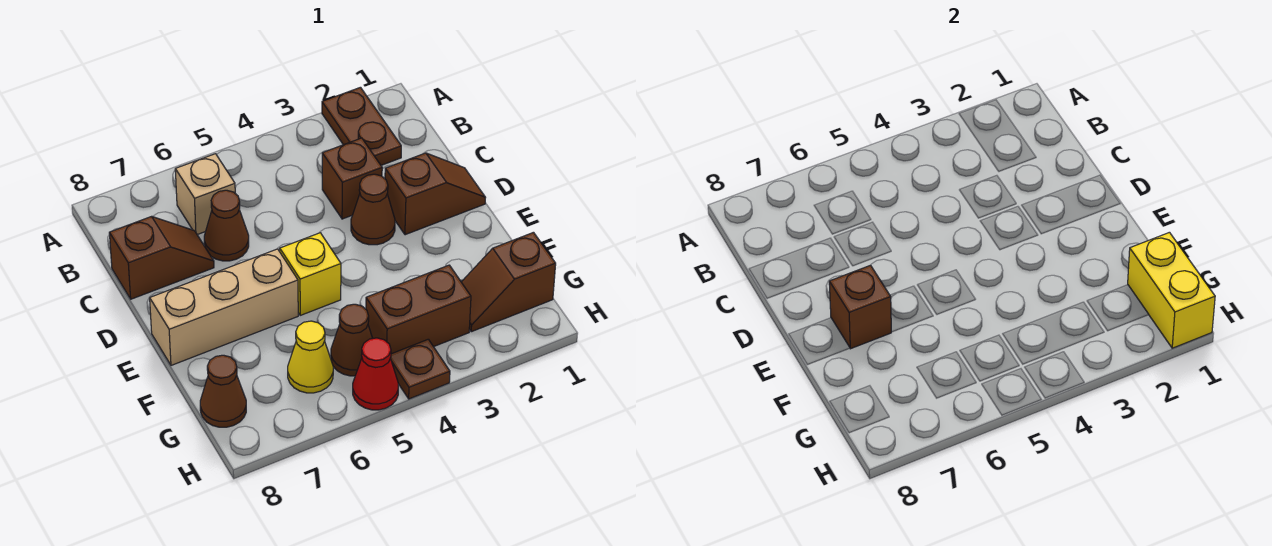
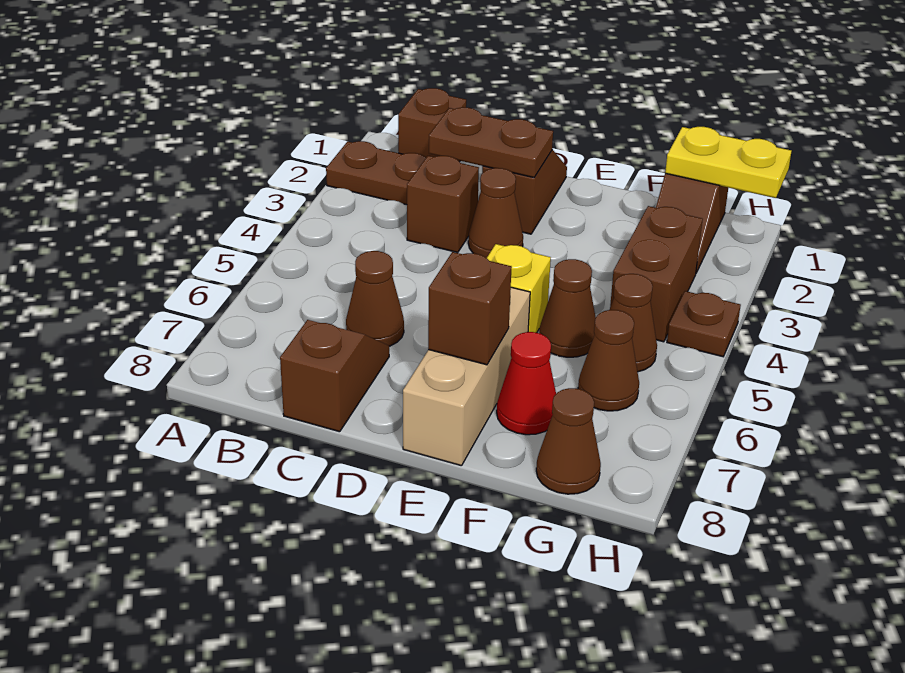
none -> brown brick B1 level 1
tan brick B6 level 1 -> none
none -> brown plate C2:D2 level 2
none -> brown cone F5 level 1
yellow brick G1:H1 level 2 -> yellow plate G1:H1 level 2
yellow cone G6 level 1 -> brown cone G6 level 1
red cone H5 level 1 -> red cone F7 level 1

